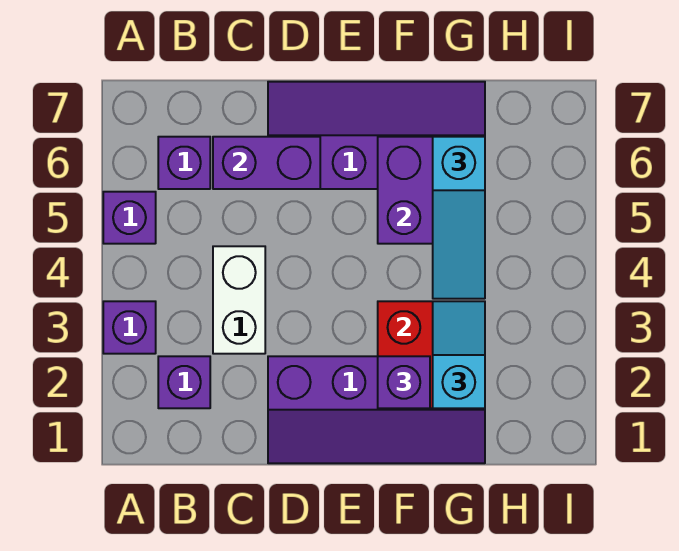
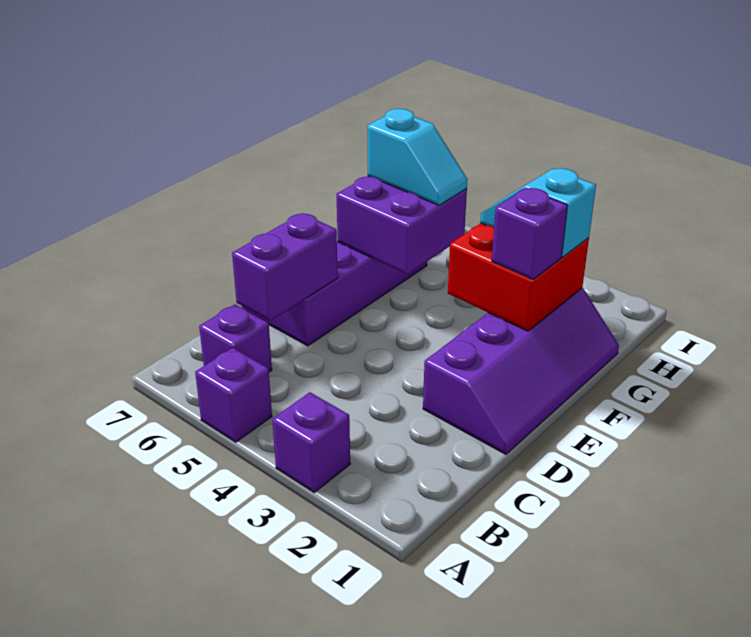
purple brick B2 level 1 -> none
white brick C3:C4 level 1 -> none
cyan slope G4:G6 level 3 top 6 -> cyan slope G5:G6 level 3 top 6

